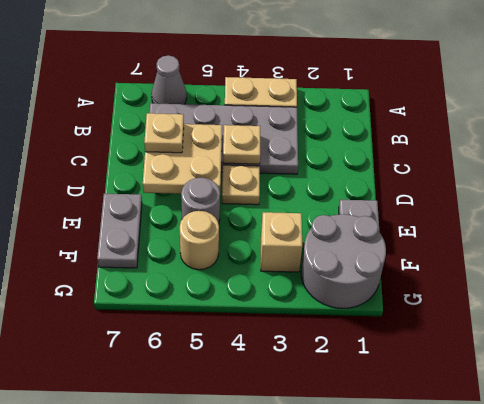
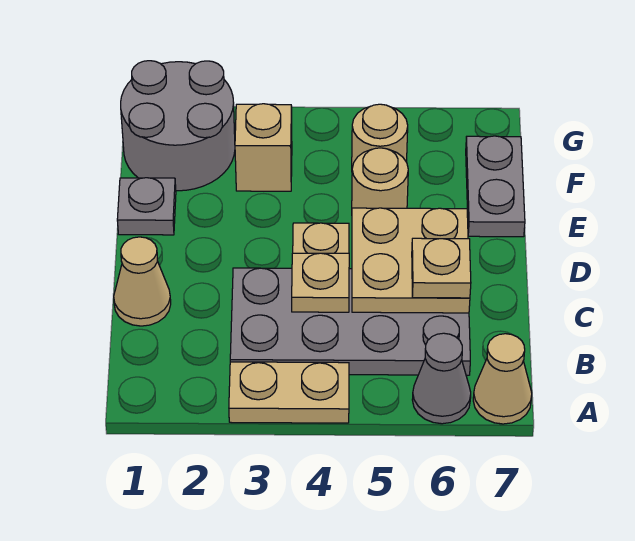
none -> tan cone A7 level 1
none -> tan cone C1 level 1
grey round brick E5 level 1 -> tan round brick E5 level 1

